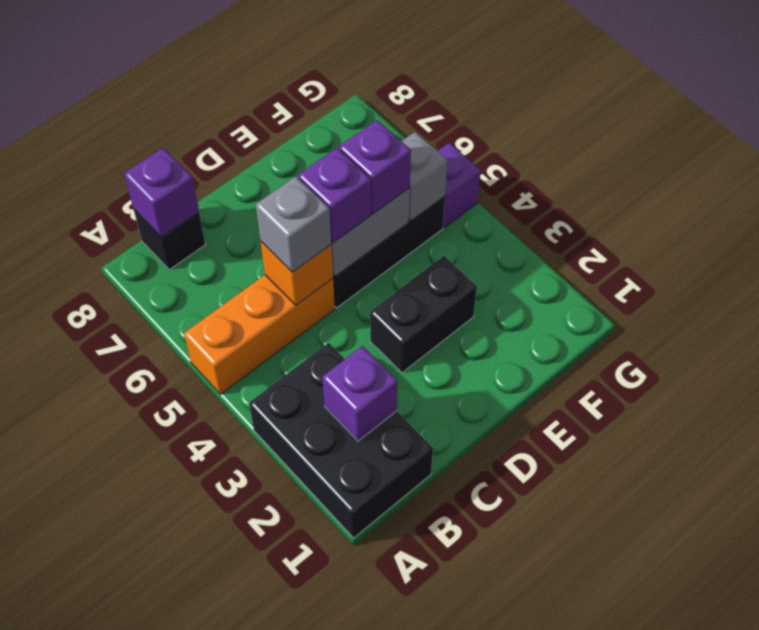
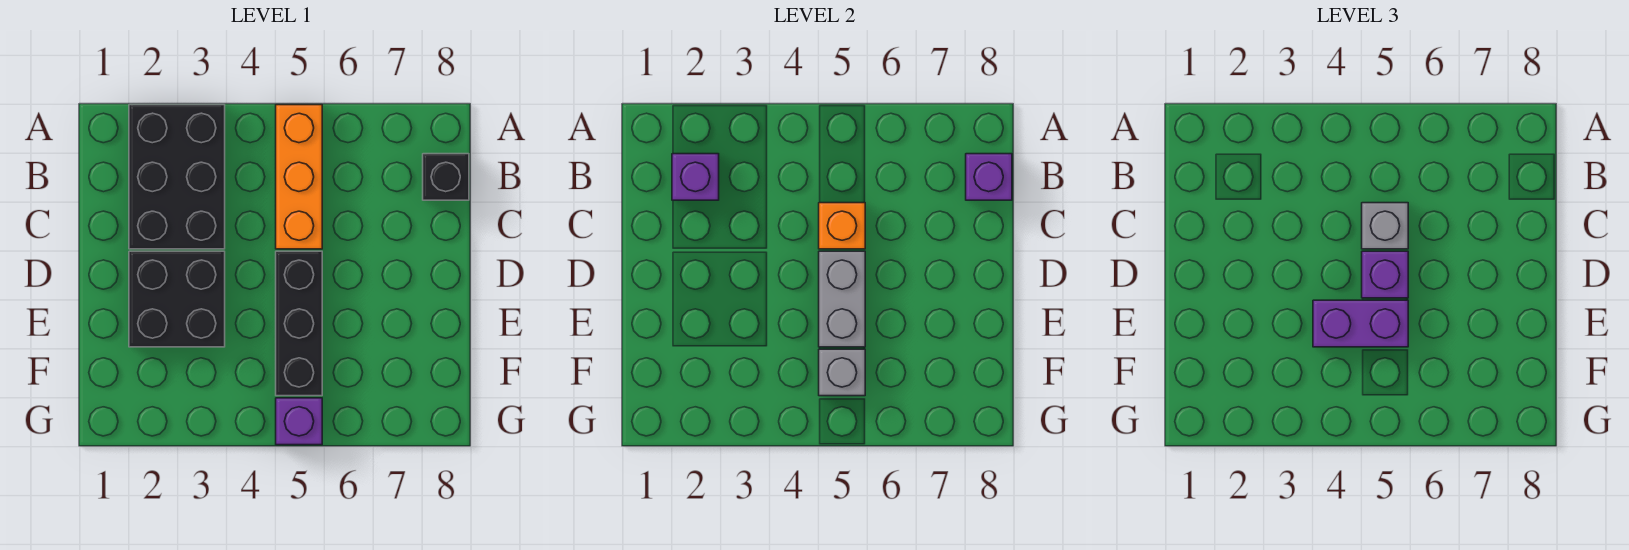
black brick A1:B3 level 1 -> black brick A2:C3 level 1
black brick D3:E3 level 1 -> black brick D2:E3 level 1
purple brick E5 level 3 -> purple brick E4:E5 level 3

